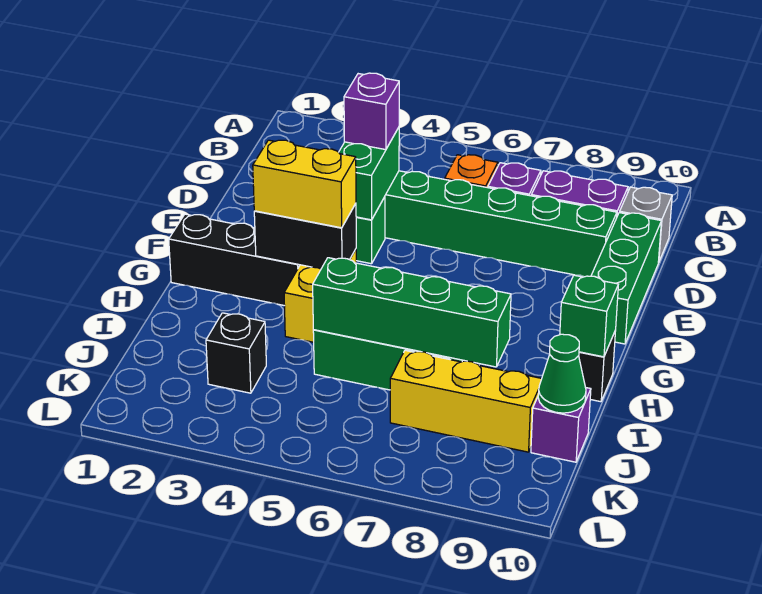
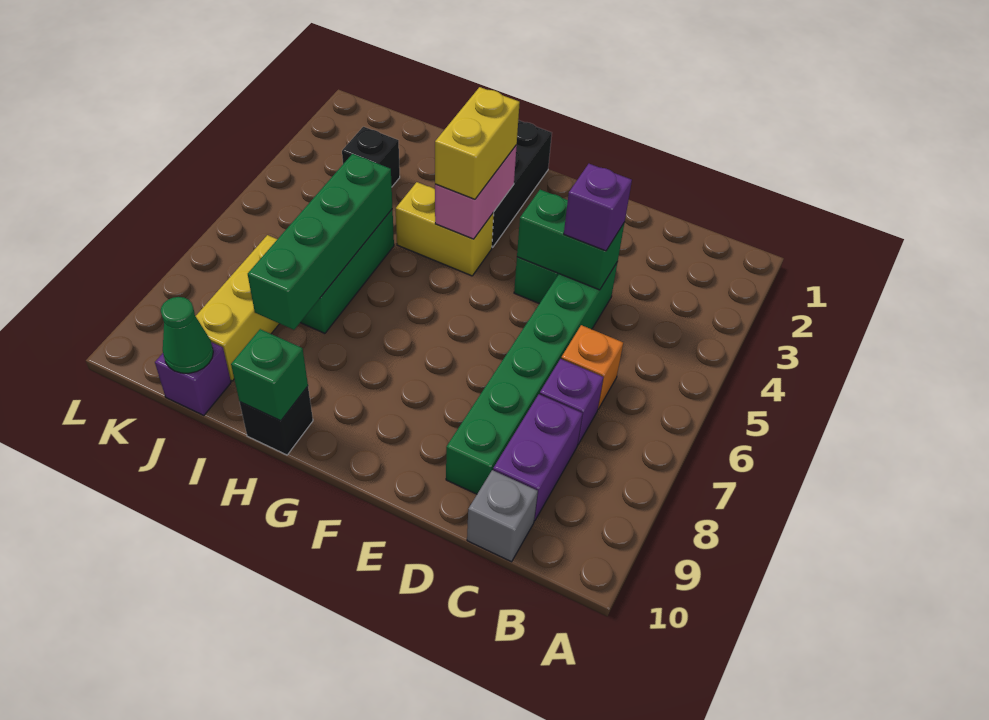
green brick D10:F10 level 1 -> none
black brick G3:G4 level 2 -> pink brick G3:G4 level 2

